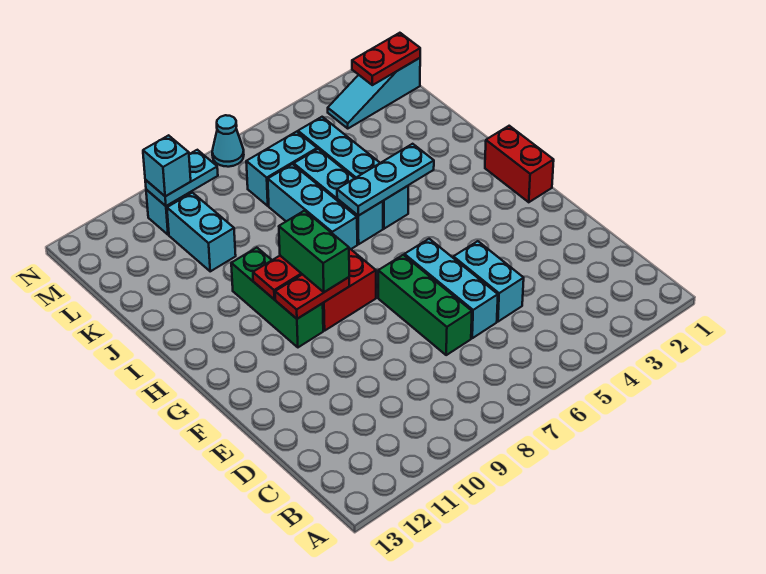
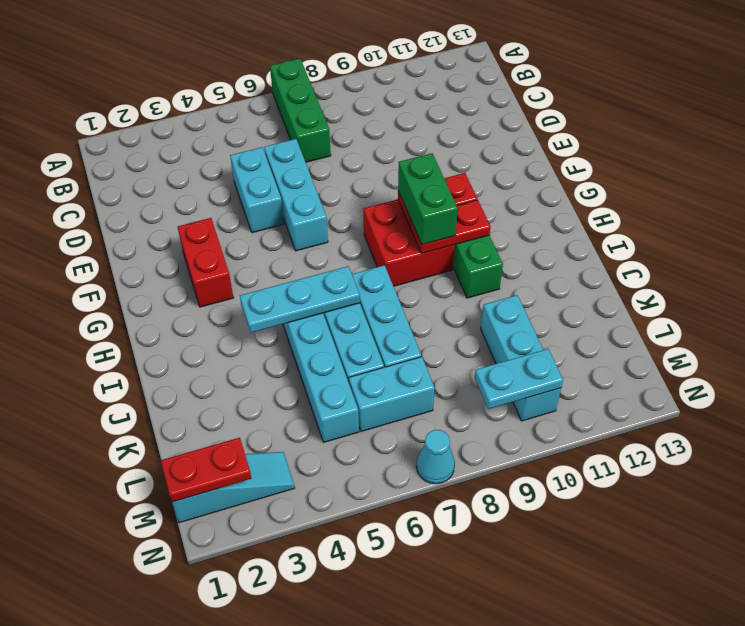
green brick D7:F7 level 1 -> green brick A7:C7 level 1
red brick G1:H1 level 1 -> red brick F3:G3 level 1
cyan brick M10 level 3 -> none

